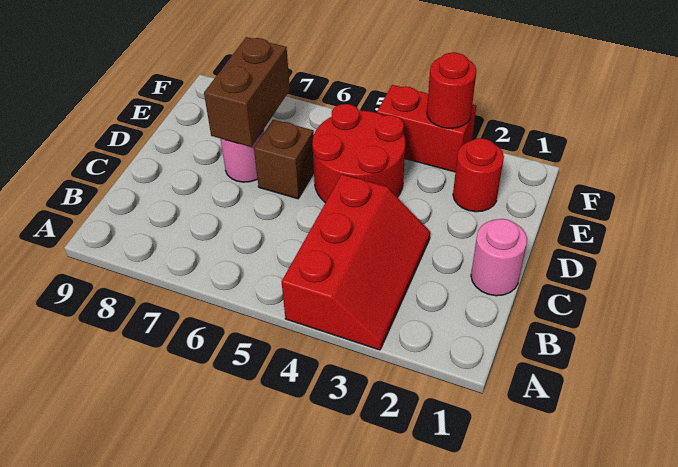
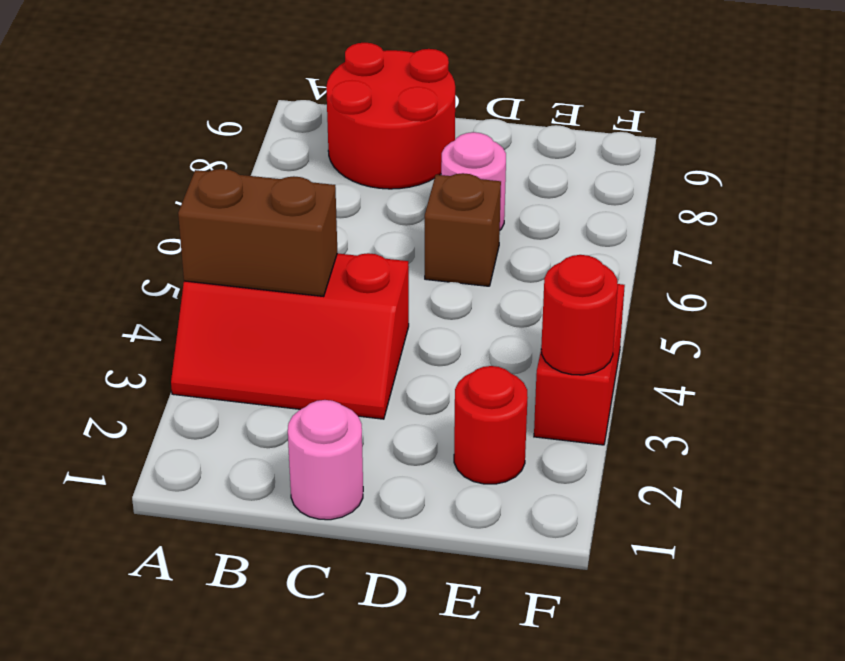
red round brick D4:E5 level 1 -> red round brick B8:C9 level 1
brown brick D7:E7 level 2 -> brown brick A4:B4 level 2

